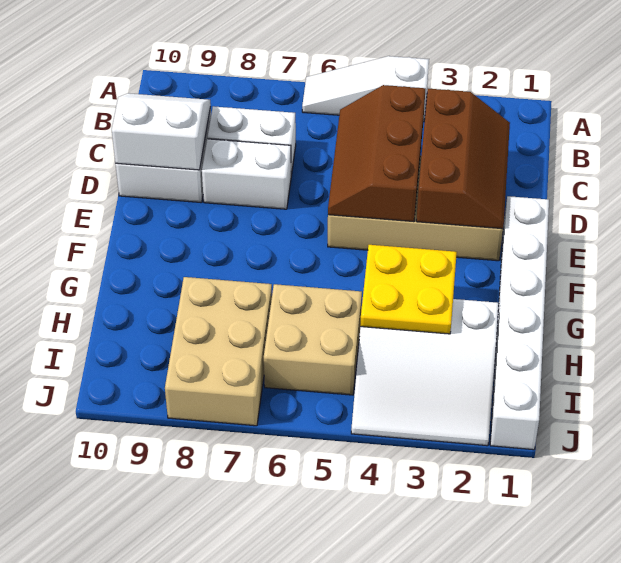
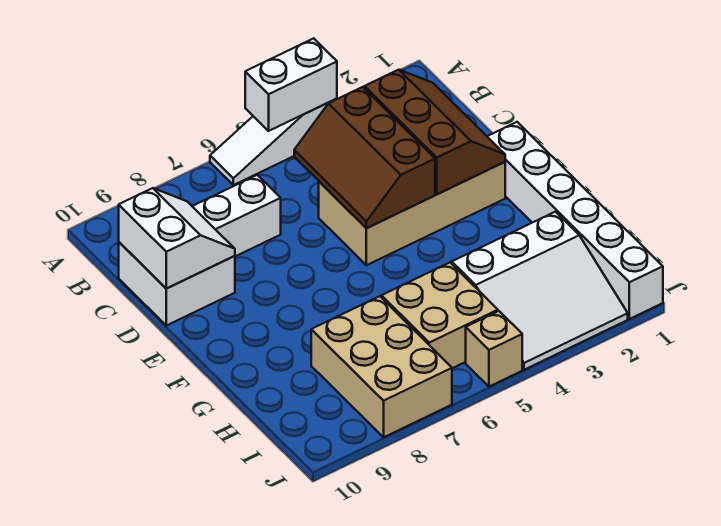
white slope C9:D10 level 2 top D -> white slope C9:D10 level 2 top 10
white brick D7:D8 level 1 -> white brick A4:A5 level 2
yellow plate G3:H4 level 2 -> none
none -> tan brick J5 level 1

